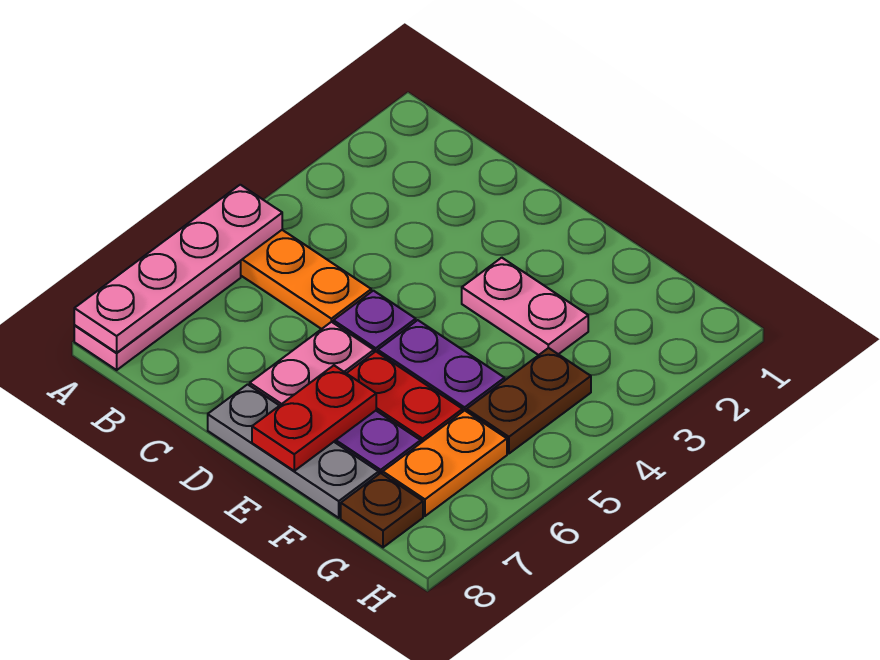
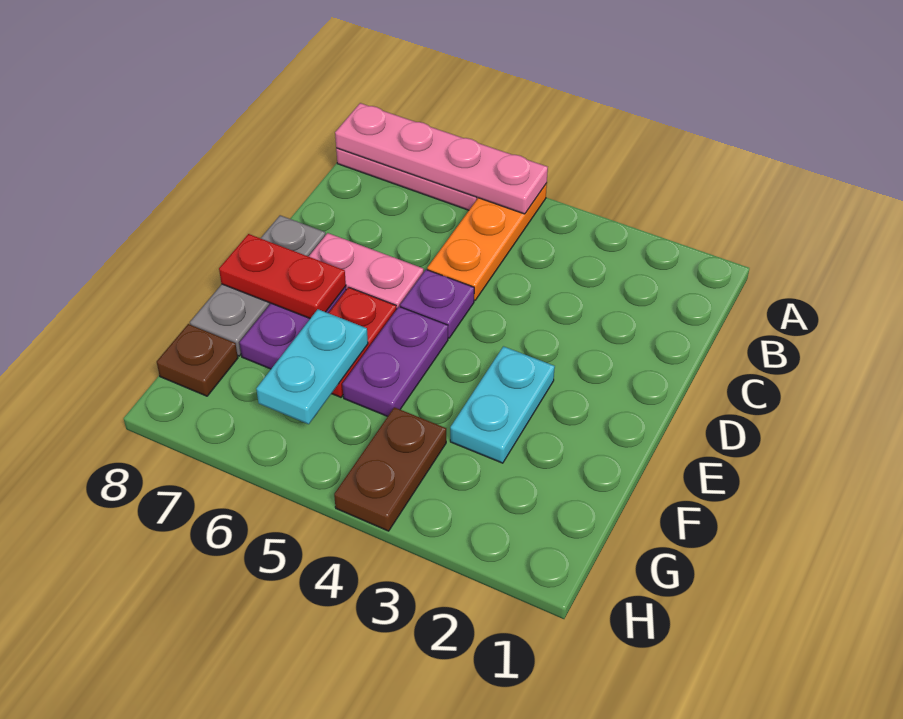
pink plate E3:F3 level 1 -> cyan plate E3:F3 level 1
none -> cyan plate F6:G6 level 2
brown plate G4:G5 level 1 -> brown plate G4:H4 level 1
orange plate G6:G7 level 1 -> none

